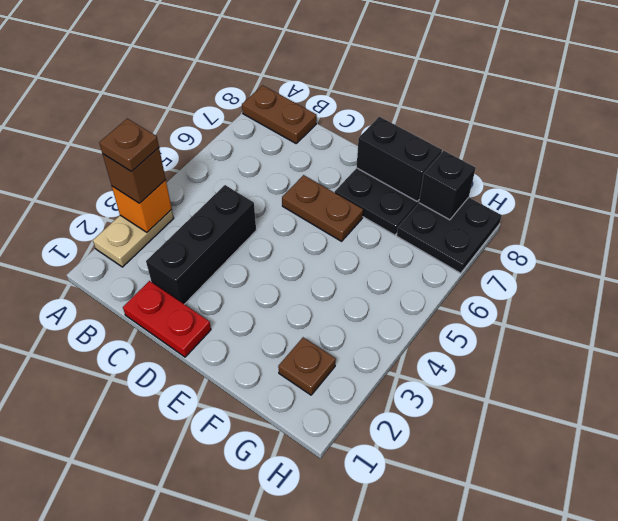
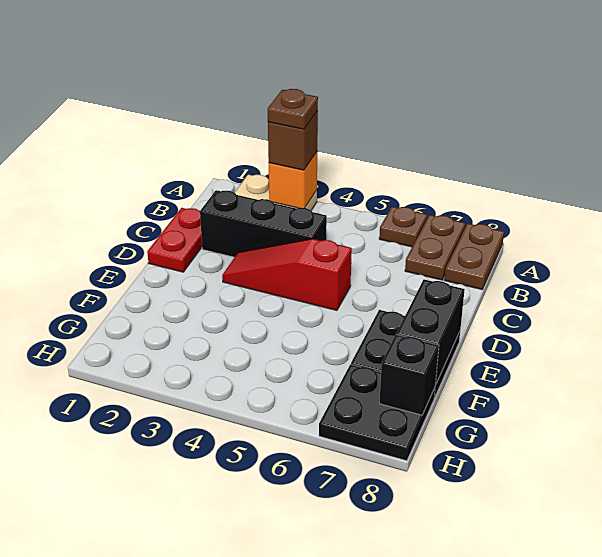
none -> red slope D3:D5 level 1 top 5
brown plate D6:E6 level 1 -> brown plate A7:B7 level 1
brown plate G2 level 1 -> brown plate A6 level 1

